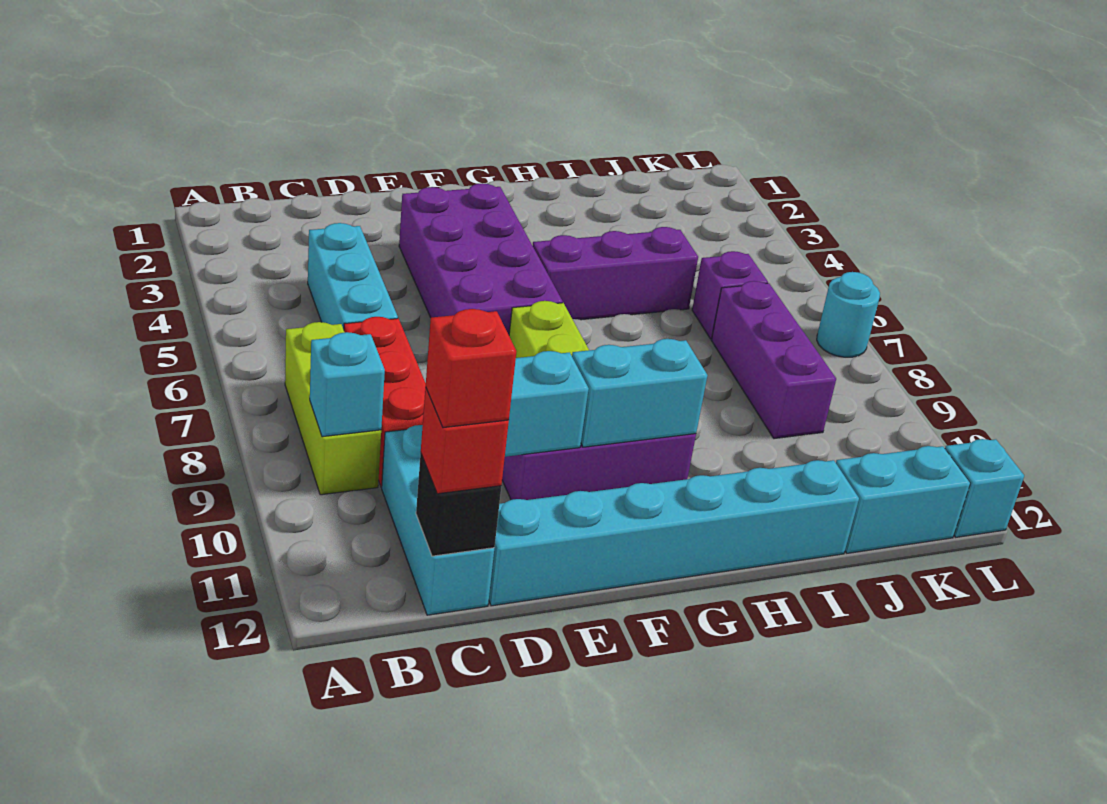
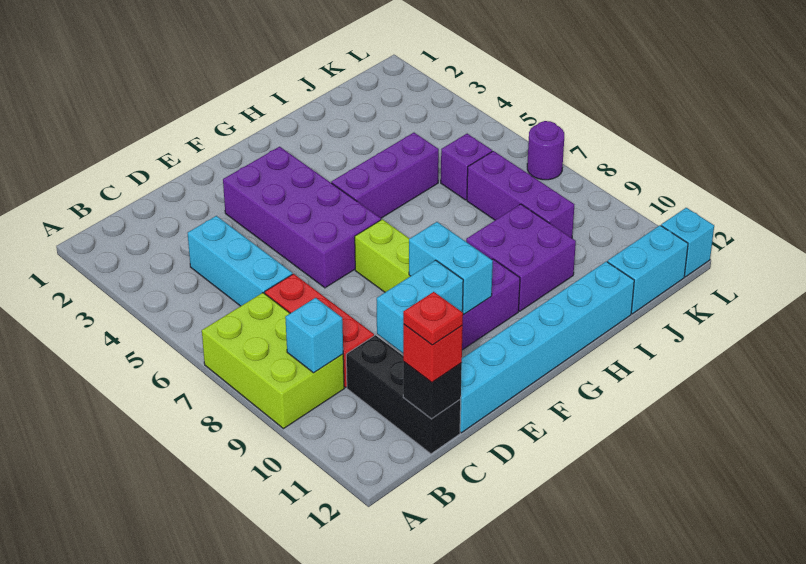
lime brick B7:B9 level 1 -> lime brick A7:B9 level 1
cyan brick C10:C12 level 1 -> black brick C10:C12 level 1
red brick C12 level 4 -> red plate C12 level 4
cyan brick F10:G10 level 2 -> cyan brick F9:F10 level 2
none -> purple brick H9:I10 level 1
cyan round brick L7 level 1 -> purple round brick L7 level 1

